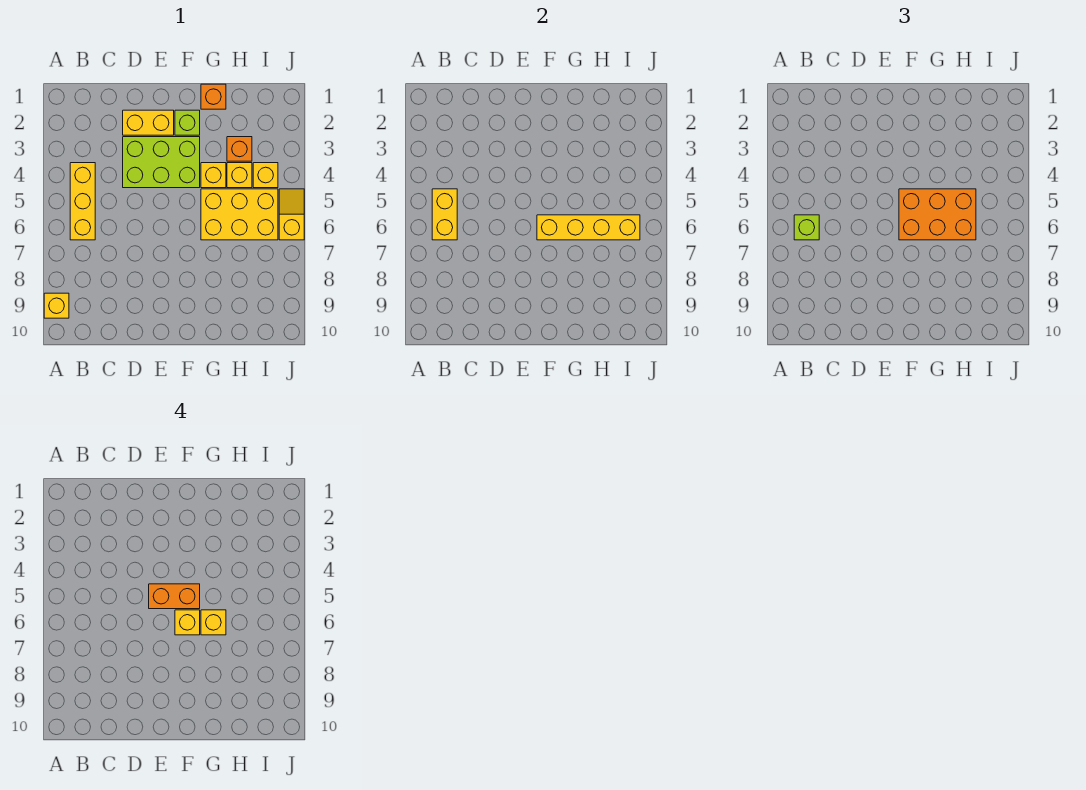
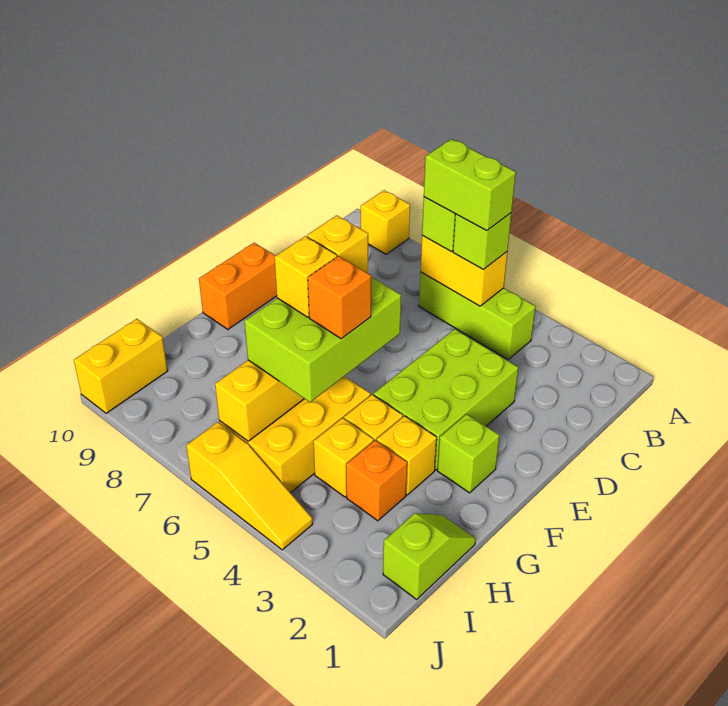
yellow brick B4:B6 level 1 -> lime brick B4:B6 level 1
none -> lime brick B5 level 3
none -> lime brick B5:B6 level 4
yellow brick D2:E2 level 1 -> yellow brick I10:J10 level 1
orange brick E5:F5 level 4 -> orange brick E10:F10 level 1
orange brick F5:H6 level 3 -> lime brick F5:H6 level 3
orange brick G1 level 1 -> orange brick G5 level 4
none -> lime slope H1:I1 level 1 top I
yellow brick I4 level 1 -> yellow brick G3 level 1
yellow slope J5:J6 level 1 top 6 -> yellow slope J4:J6 level 1 top 6

